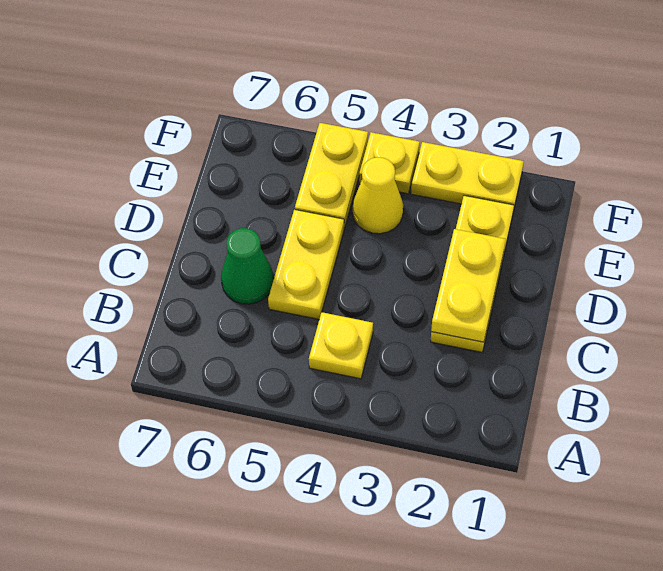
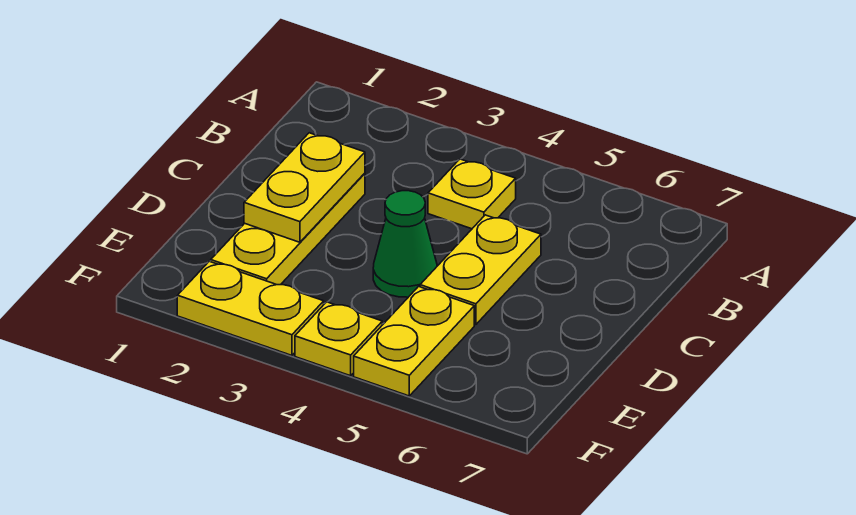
green cone C6 level 1 -> green cone D4 level 1
yellow cone E4 level 1 -> none

